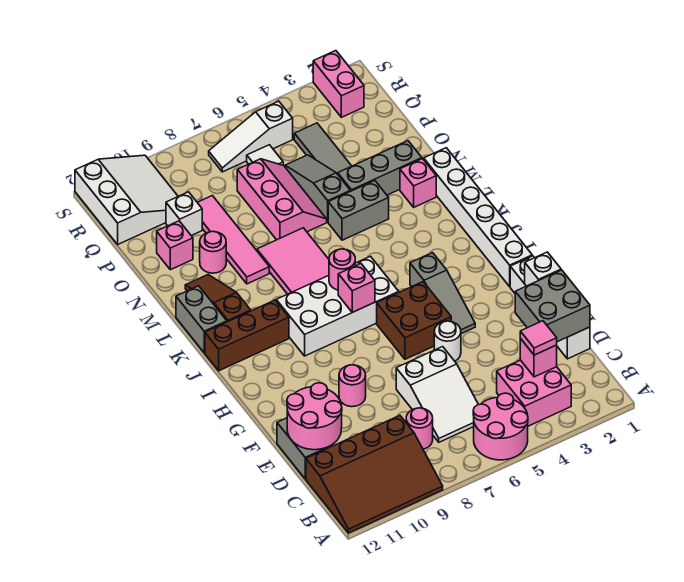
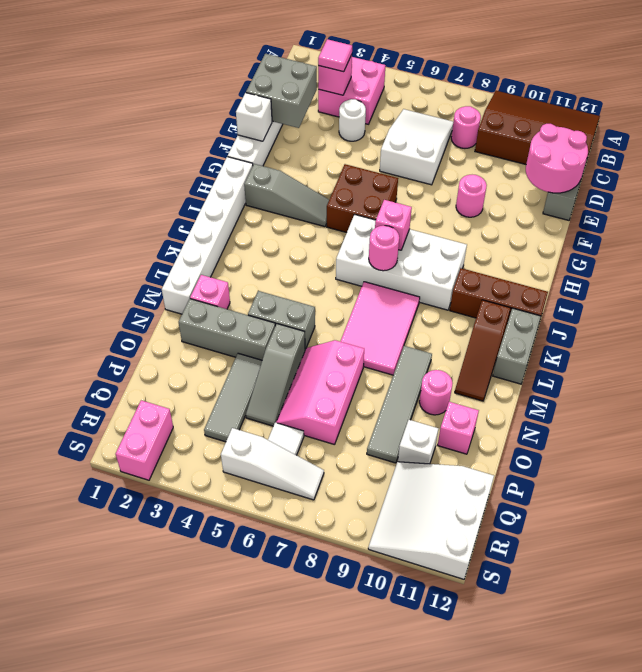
pink round brick A5:B6 level 1 -> none
white round brick F5 level 1 -> white round brick D4 level 1
grey slope G4:I4 level 1 top I -> grey slope H2:H4 level 1 top 2
pink tile M9:P9 level 1 -> grey tile M9:P9 level 1

